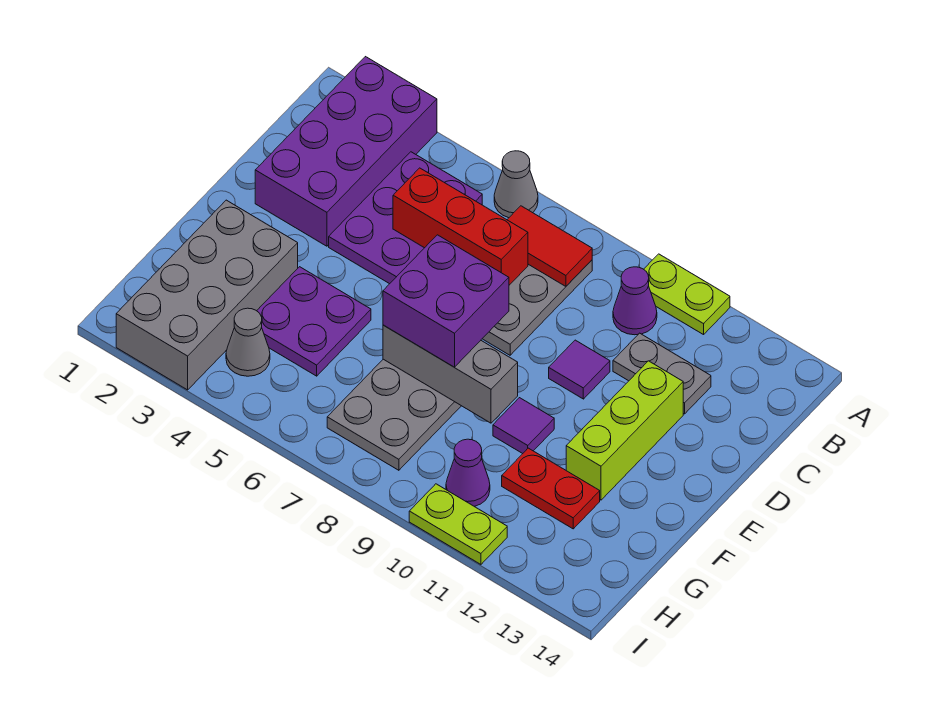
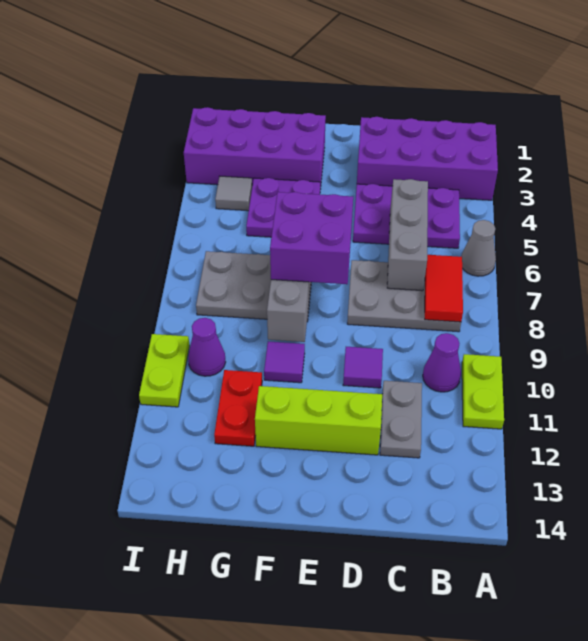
red brick C5:C7 level 2 -> grey brick C5:C7 level 2
grey brick F2:I3 level 1 -> purple brick F2:I3 level 1
grey cone H4 level 1 -> grey tile H4 level 1

